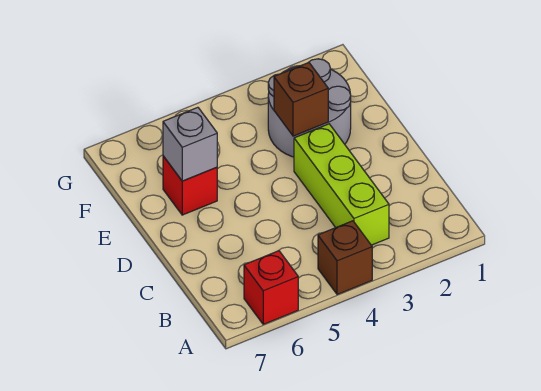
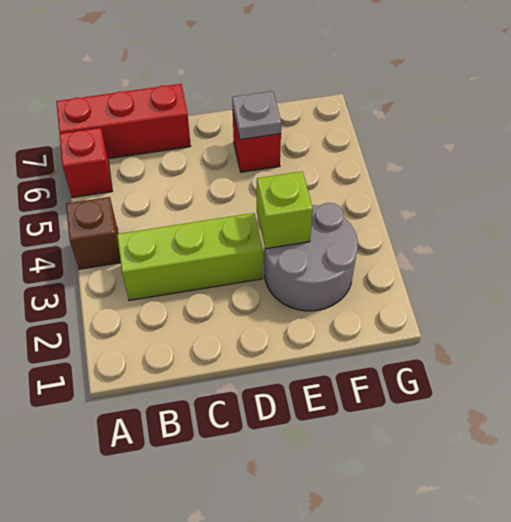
none -> red brick A7:C7 level 1
brown brick E3 level 2 -> lime brick E3 level 2
grey brick E6 level 2 -> grey plate E6 level 2

